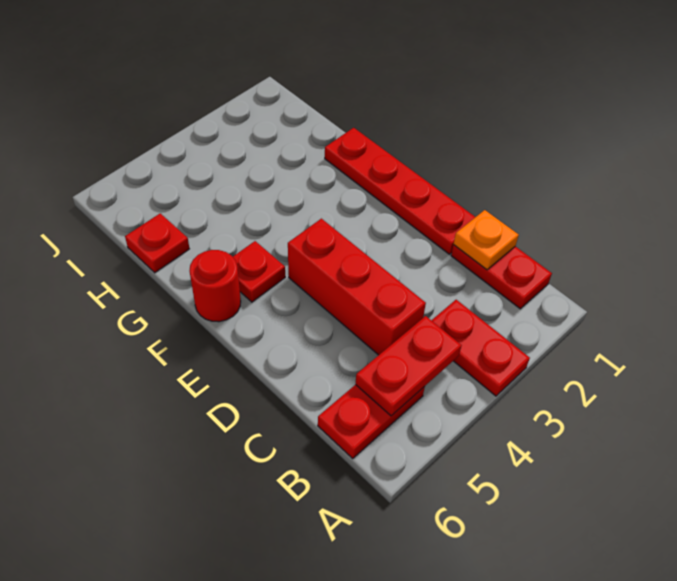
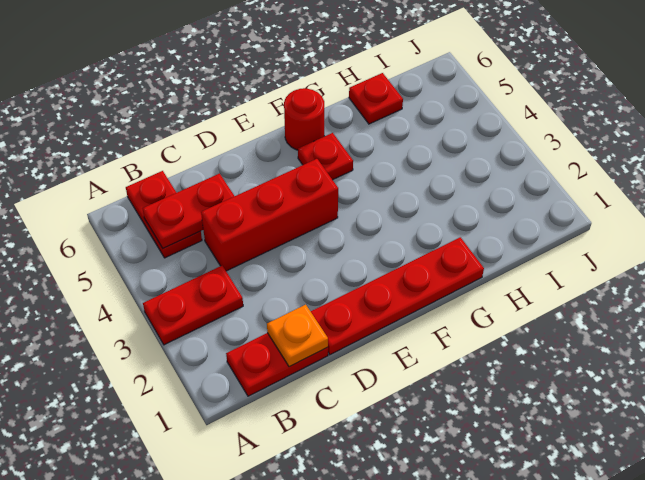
red plate B4:B5 level 2 -> red plate B5:C5 level 2

